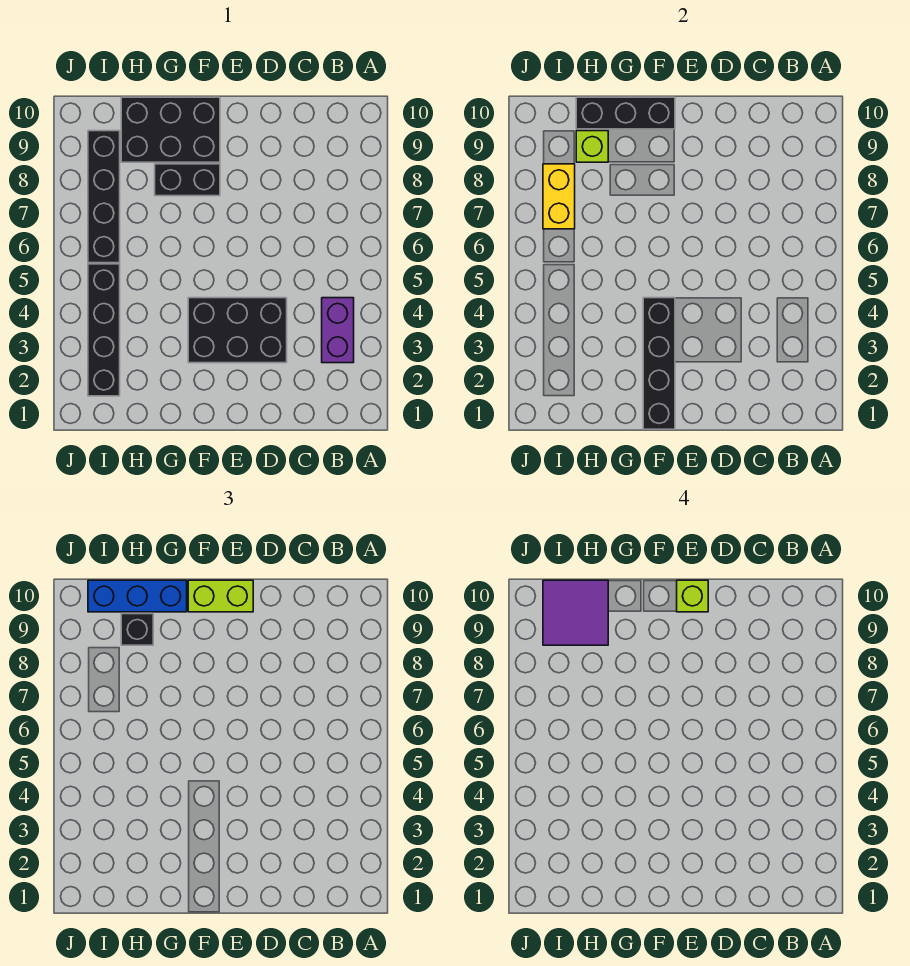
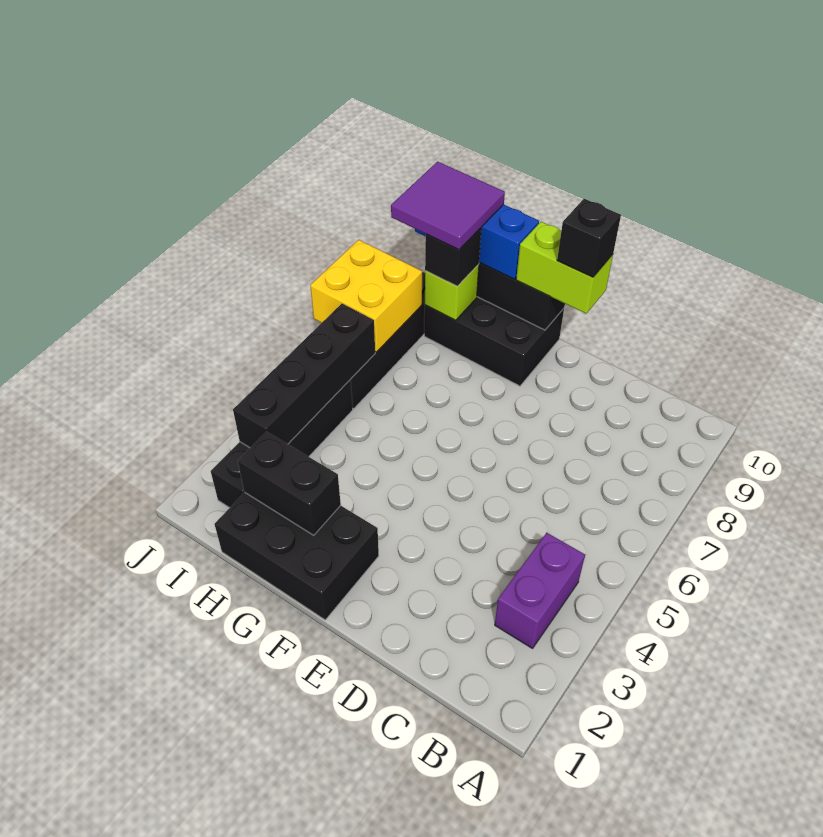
black brick D3:F4 level 1 -> black brick F1:H2 level 1
lime brick E10 level 4 -> black brick E10 level 4
black brick F1:F4 level 2 -> black brick I3:I6 level 2
black brick F8:G8 level 1 -> black brick G2:H2 level 2
yellow brick I7:I8 level 2 -> yellow brick I7:J8 level 2

